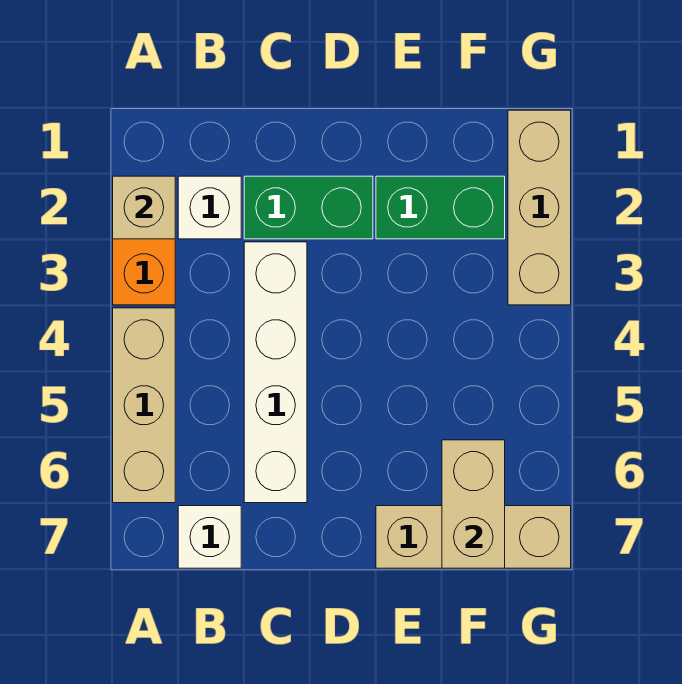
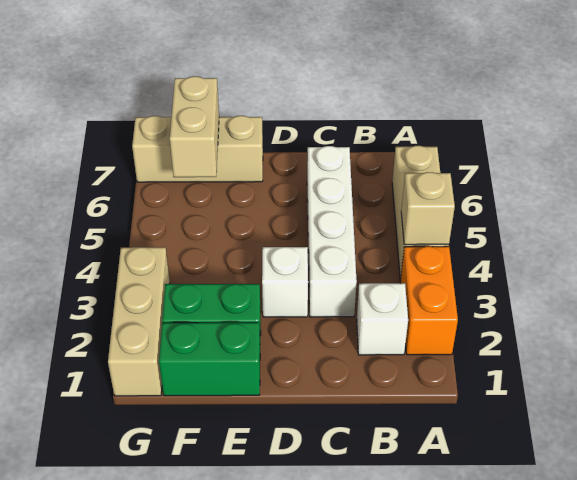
tan brick A2 level 2 -> tan brick A4 level 2
white brick B7 level 1 -> white brick D3 level 1
green brick C2:D2 level 1 -> green brick E1:F1 level 1

